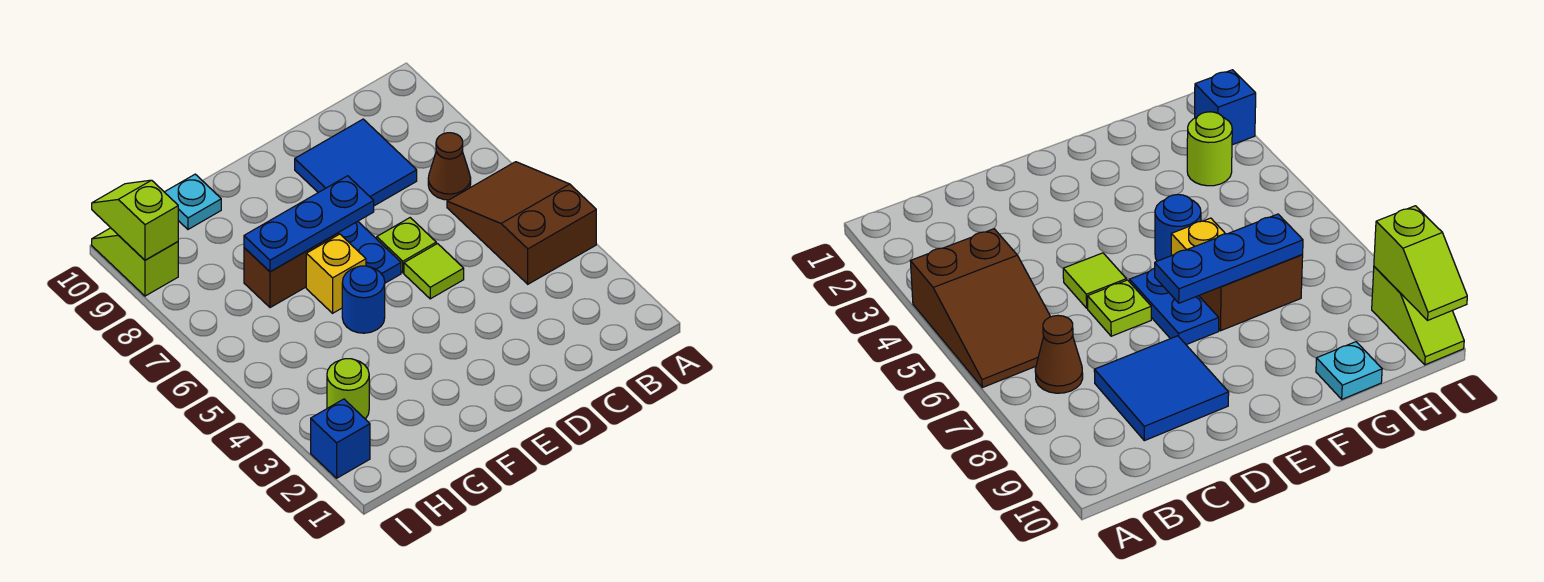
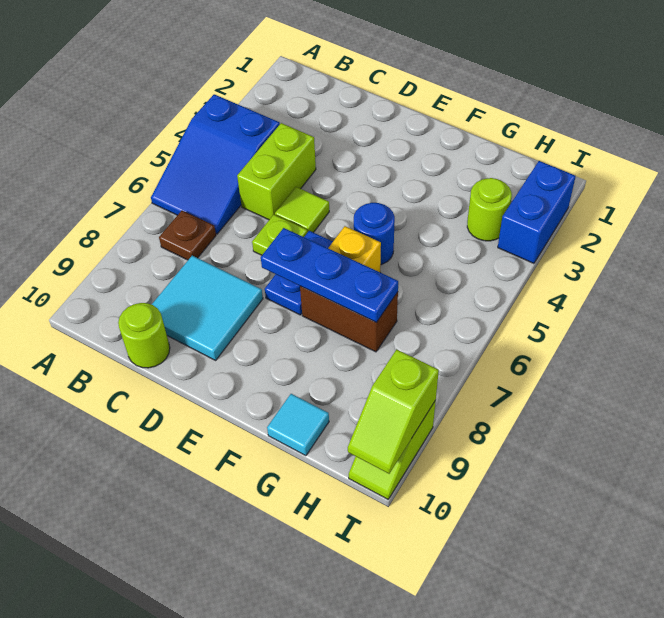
brown slope A4:B6 level 1 top 4 -> blue slope A4:B6 level 1 top 4
brown cone B7 level 1 -> brown plate B7 level 1
none -> lime brick C4:C5 level 1
blue tile C8:D9 level 1 -> cyan tile C8:D9 level 1
none -> lime round brick C10 level 1
cyan plate G10 level 1 -> cyan tile G10 level 1
blue brick I2 level 1 -> blue brick I2:I3 level 1

